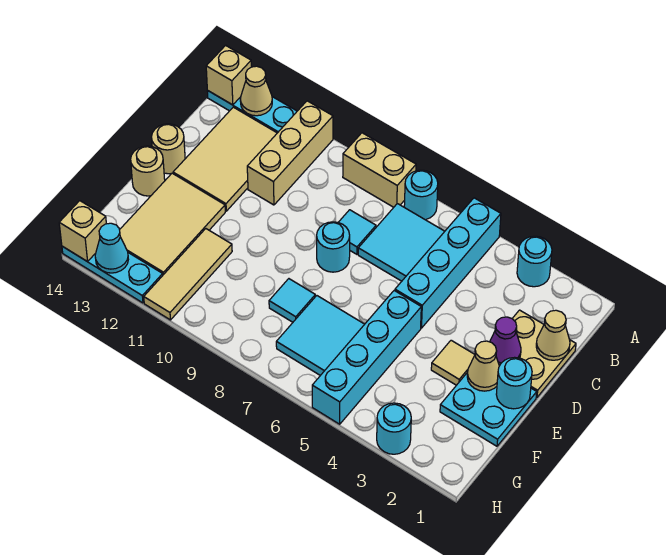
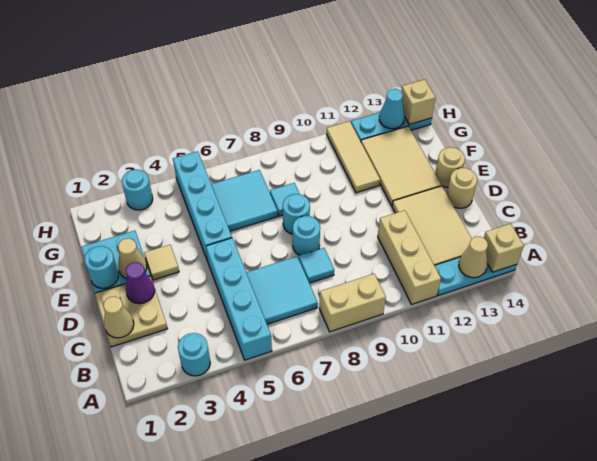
cyan round brick A7 level 1 -> cyan round brick E8 level 1

